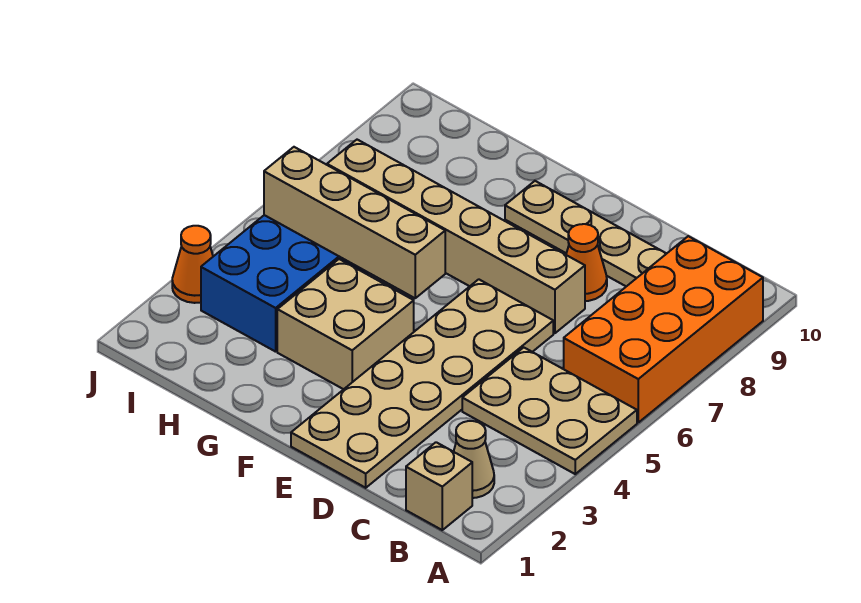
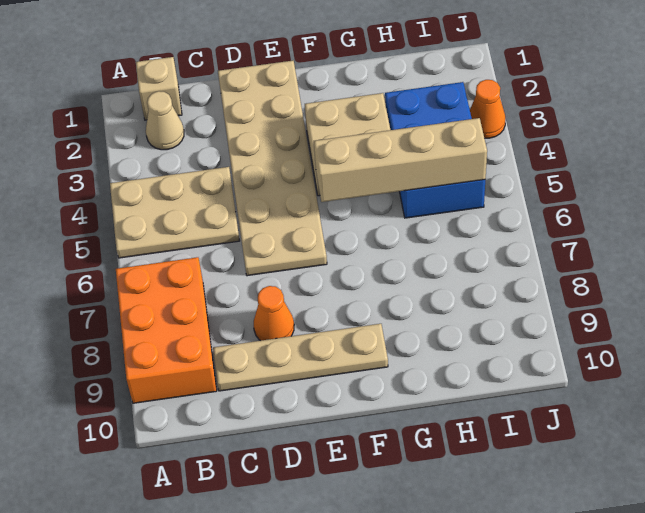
orange brick A6:B9 level 1 -> orange brick A7:B9 level 1
tan brick D7:I7 level 1 -> none

